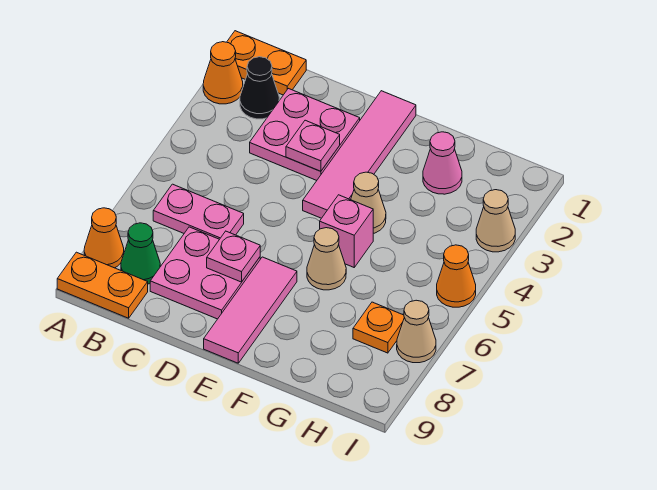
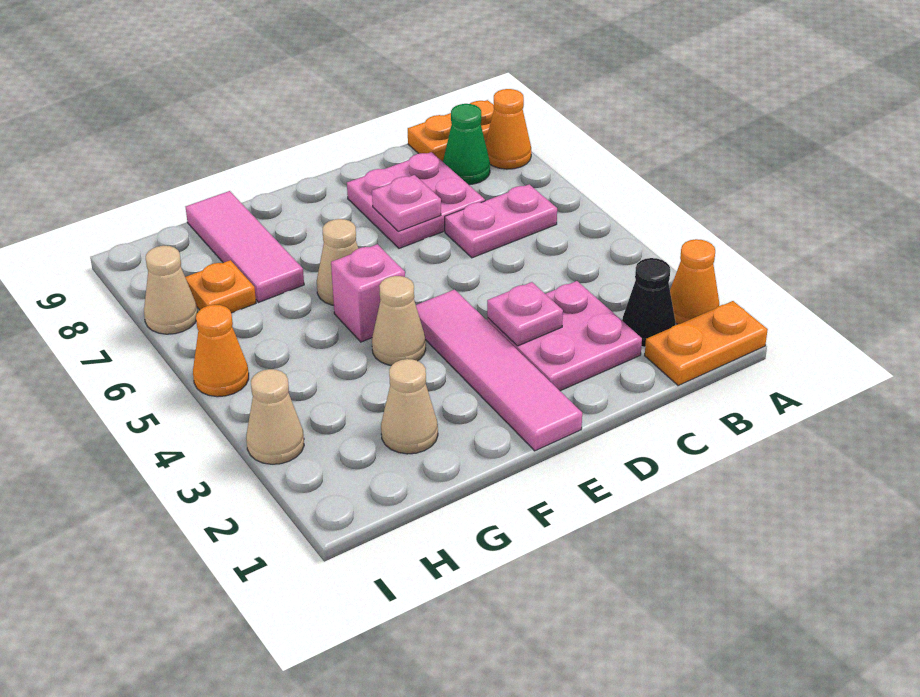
pink tile E7:E9 level 1 -> pink tile G7:G9 level 1
pink cone G2 level 1 -> tan cone G2 level 1

